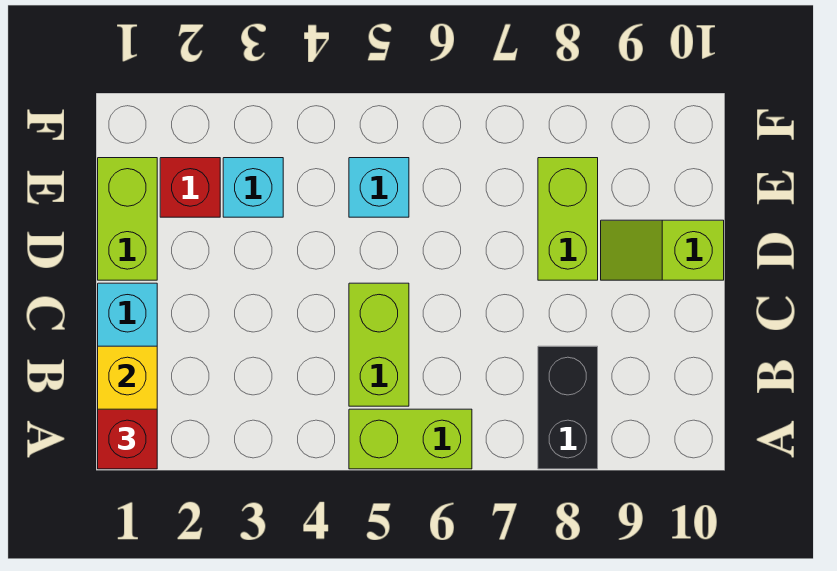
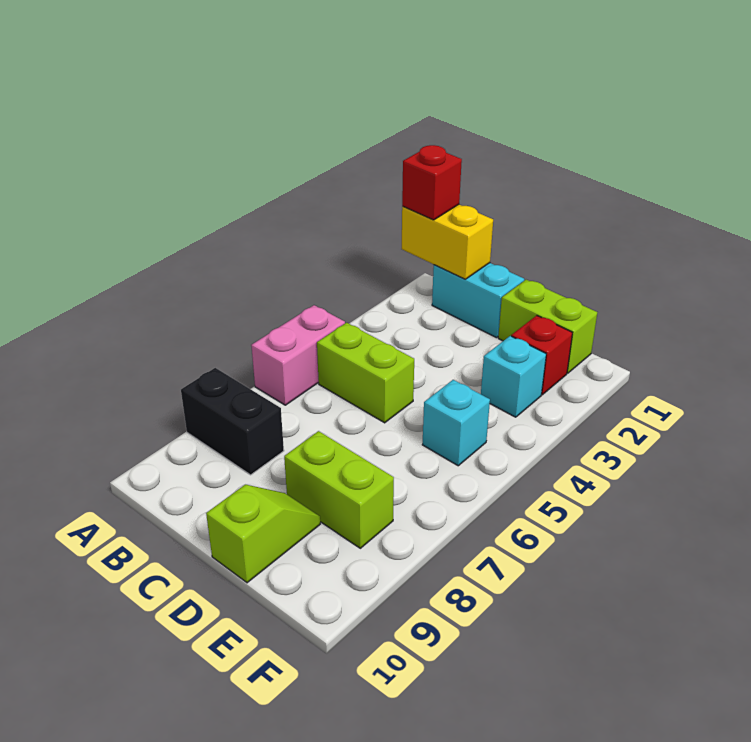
lime brick A5:A6 level 1 -> pink brick A5:A6 level 1

